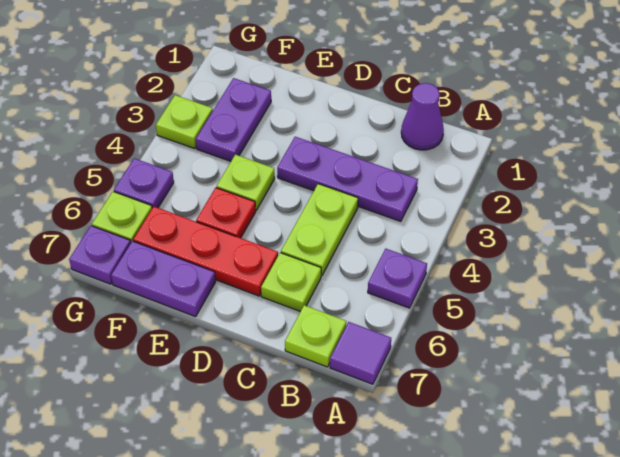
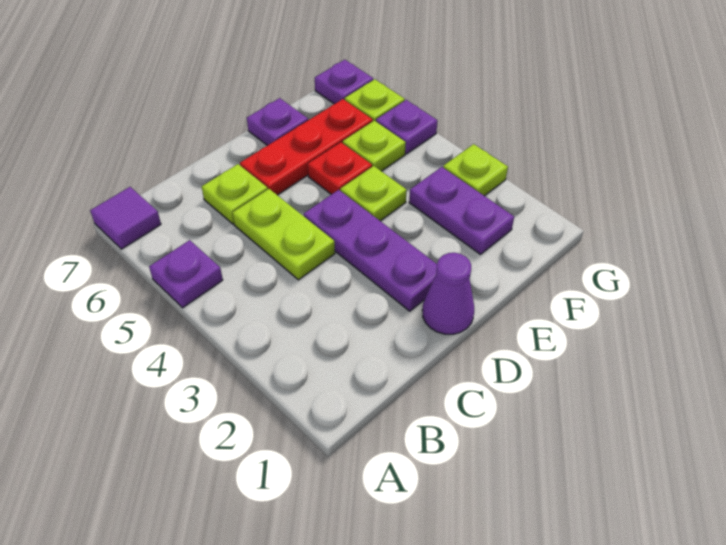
purple cone B1 level 1 -> purple cone D1 level 1
purple plate B3:D3 level 1 -> purple plate D2:D4 level 1
lime plate B7 level 1 -> lime plate F5 level 1
purple plate E7:F7 level 1 -> purple plate E7 level 1

